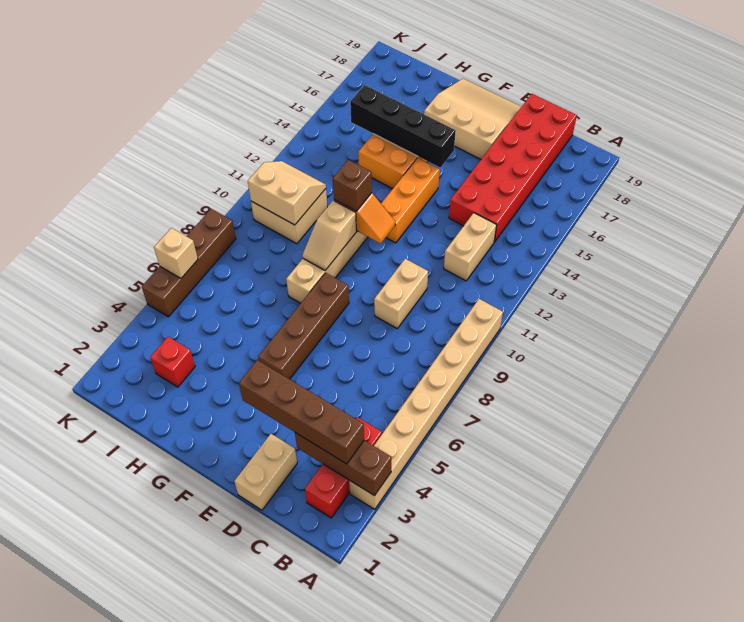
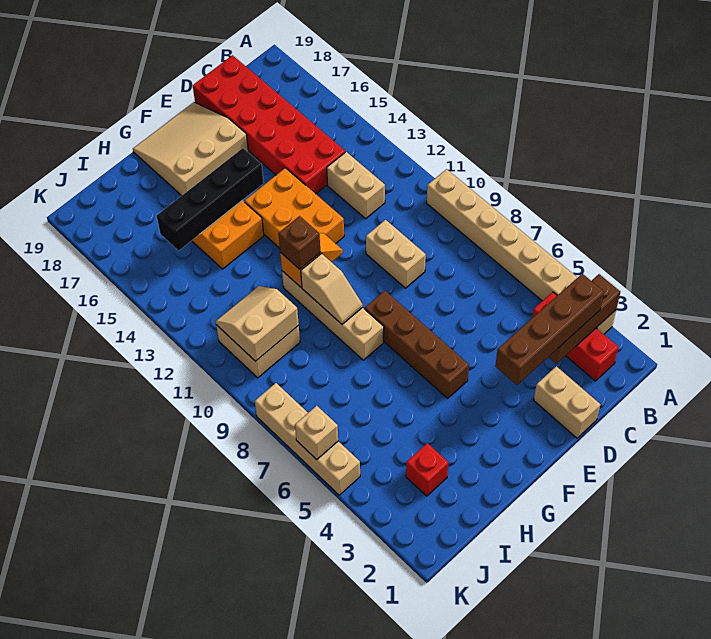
orange brick F12:F14 level 1 -> orange brick E12:F14 level 1
brown brick K5:K8 level 1 -> tan brick K5:K8 level 1

